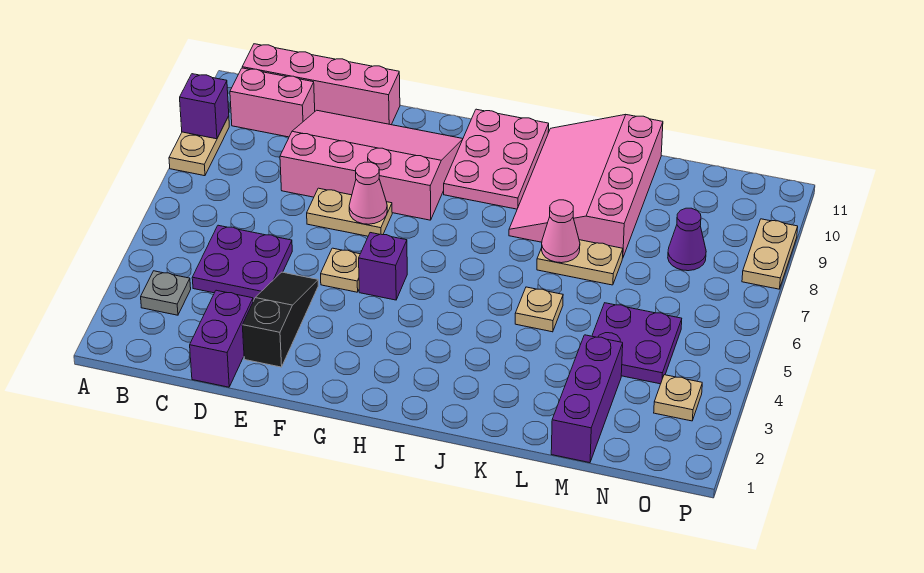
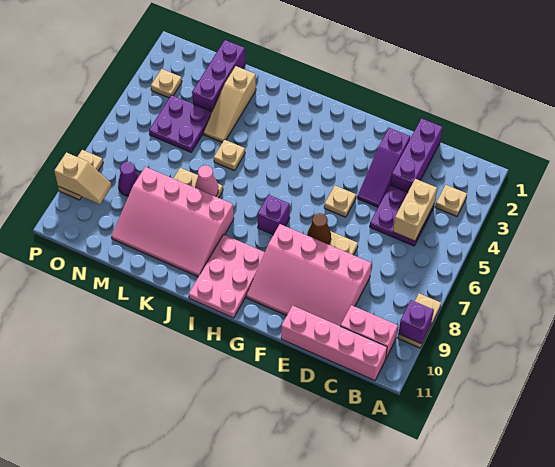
grey plate B3 level 1 -> tan plate B3 level 1
none -> tan brick C4:C5 level 2
purple brick D1:D2 level 1 -> purple brick D1:D3 level 1
black slope E2:E4 level 1 top 2 -> purple slope E2:E4 level 1 top 2
pink cone F7 level 2 -> brown cone F7 level 2
purple brick G5 level 1 -> purple brick H7 level 1
pink slope J8:L11 level 1 top L -> pink slope J8:M10 level 1 top 8
none -> tan slope L2:L4 level 1 top 2
none -> tan slope O9:P9 level 2 top P

